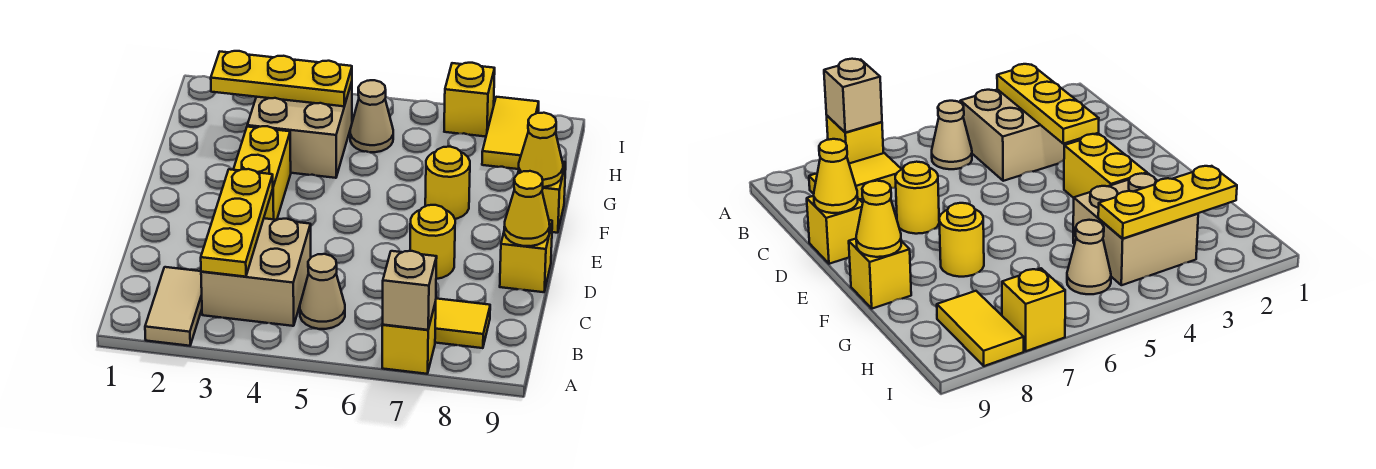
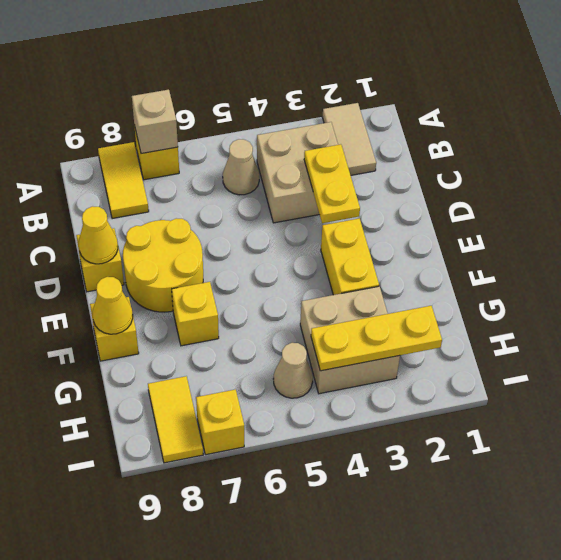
yellow plate B3:D3 level 2 -> yellow plate C3:D3 level 2
yellow tile B7:B8 level 1 -> yellow tile A8:B8 level 1
yellow round brick D7 level 1 -> yellow round brick D7:E8 level 1
yellow round brick F7 level 1 -> yellow brick F7 level 1

